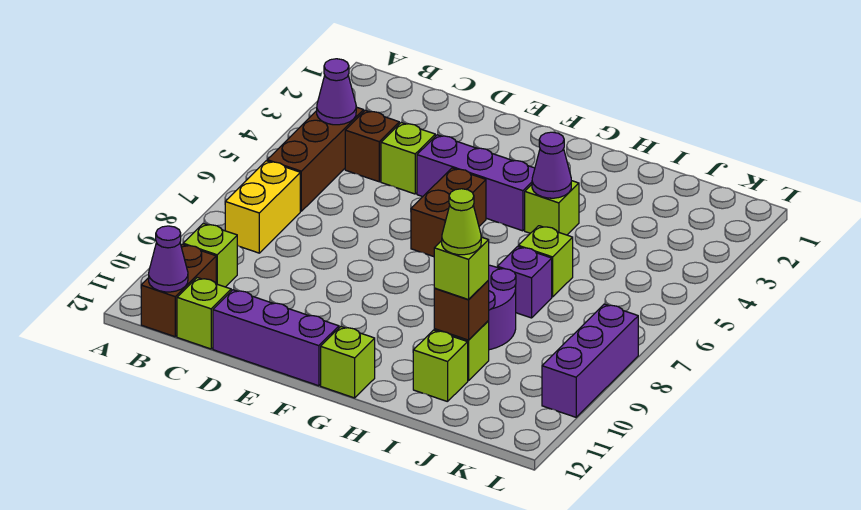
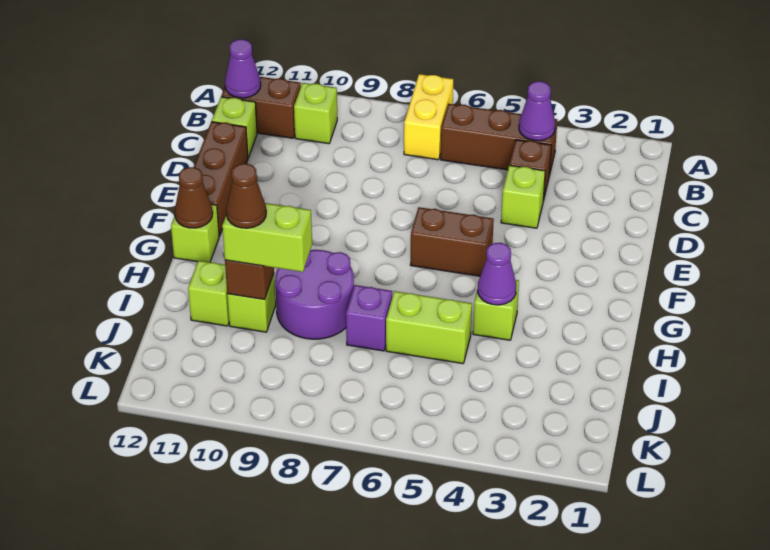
yellow brick B7:B8 level 1 -> yellow brick A7:B7 level 1
purple brick D12:F12 level 1 -> brown brick D12:F12 level 1
purple brick E4:G4 level 1 -> none
none -> brown cone G12 level 2
lime brick I6 level 1 -> lime brick I5:I6 level 1
lime brick I10 level 3 -> lime brick I9:I10 level 3
lime cone I10 level 4 -> brown cone I10 level 4
purple brick L8:L10 level 1 -> none

